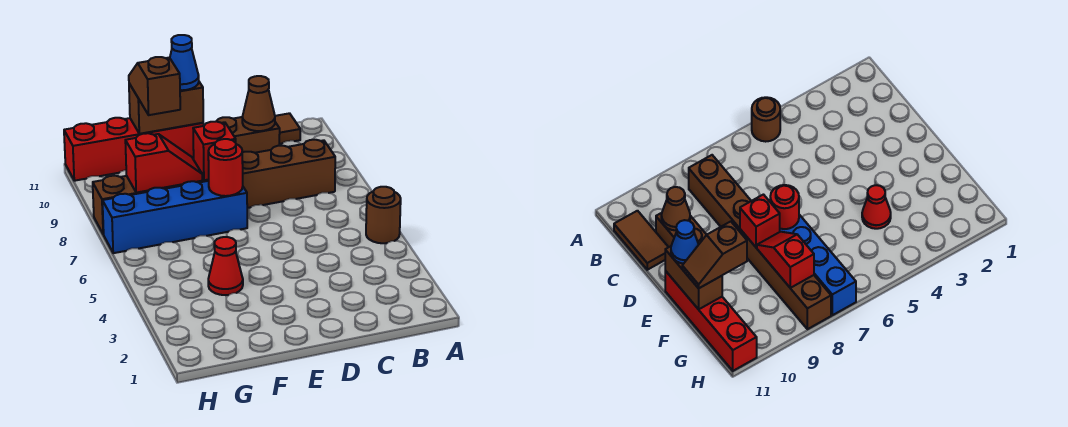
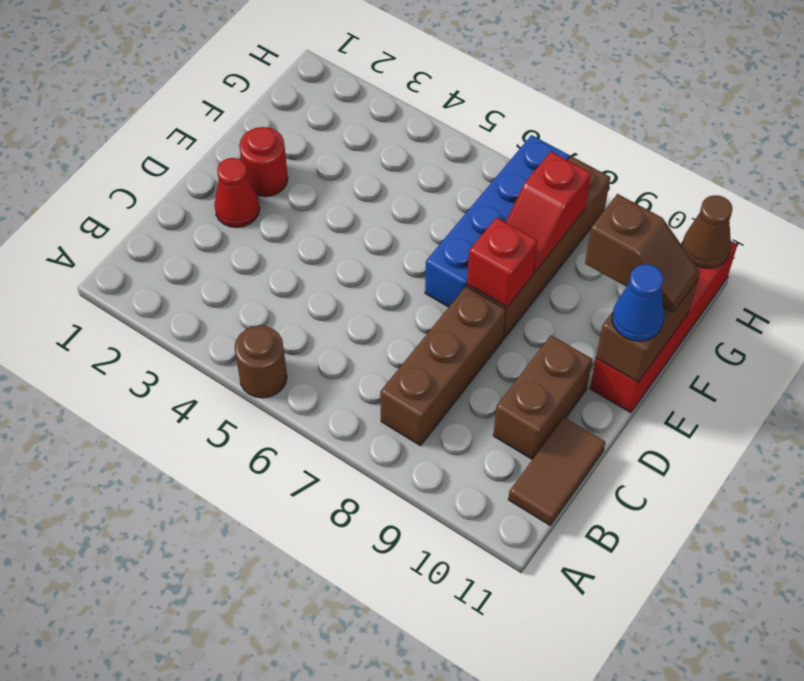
brown cone C10 level 2 -> brown cone H11 level 2
red round brick E7 level 2 -> red round brick E2 level 1
red cone F4 level 1 -> red cone D2 level 1

